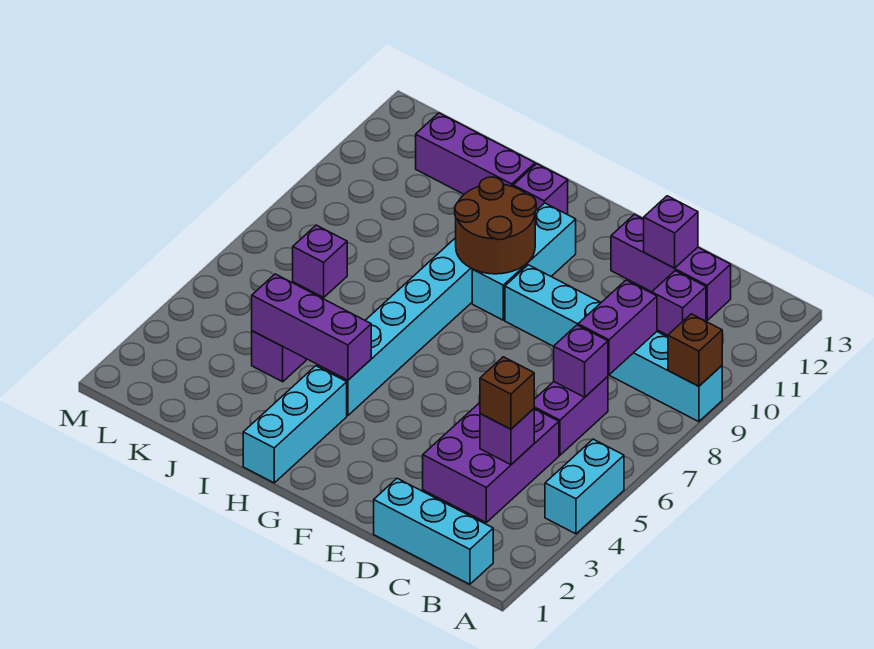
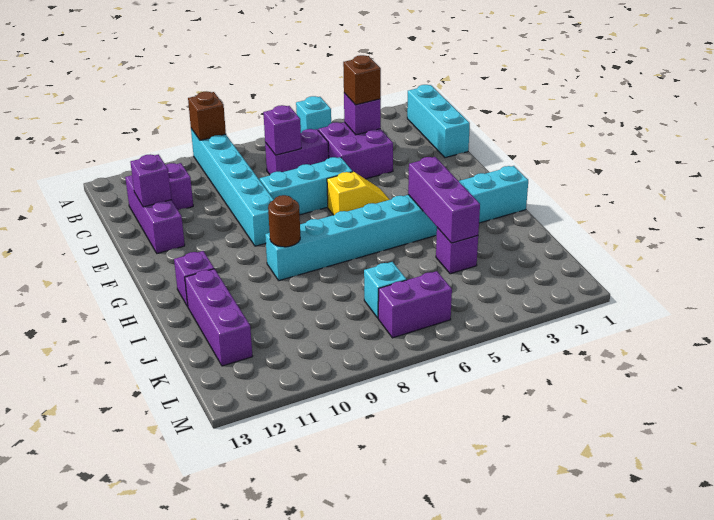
cyan brick A4:A5 level 1 -> cyan brick A5 level 1
purple brick C3:D5 level 1 -> purple brick C4:D5 level 1
purple brick C8:C9 level 2 -> purple brick L6:L7 level 1
none -> yellow slope F5:F6 level 1 top 6
cyan brick G9:G11 level 1 -> cyan brick E6:E8 level 1
brown round brick G9:H10 level 2 -> brown round brick H9 level 2
purple brick K7 level 1 -> cyan brick K7 level 1

